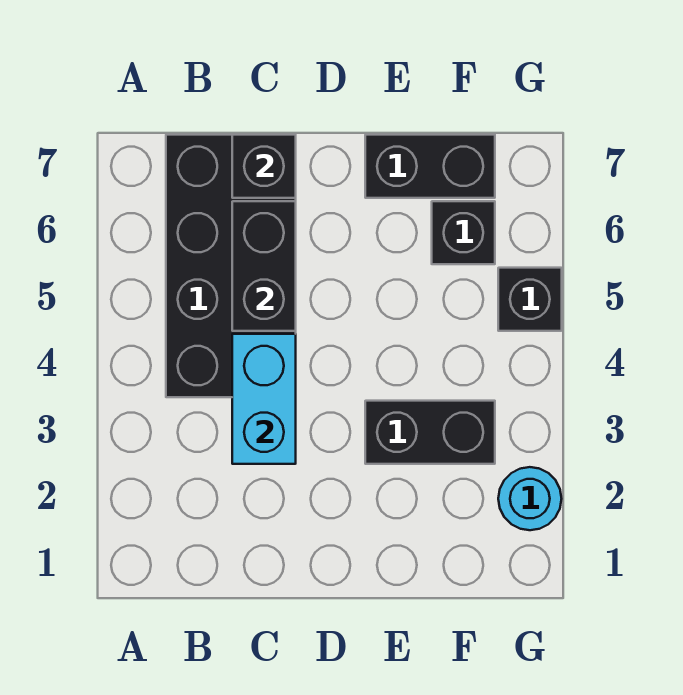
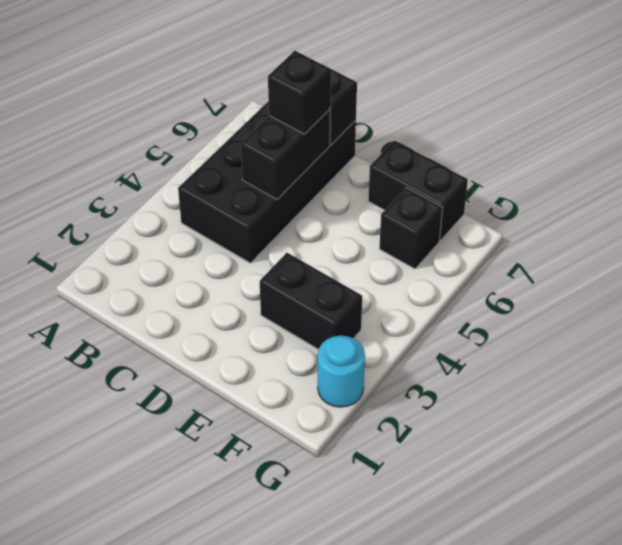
cyan brick C3:C4 level 2 -> none
black brick G5 level 1 -> black brick C6 level 3

